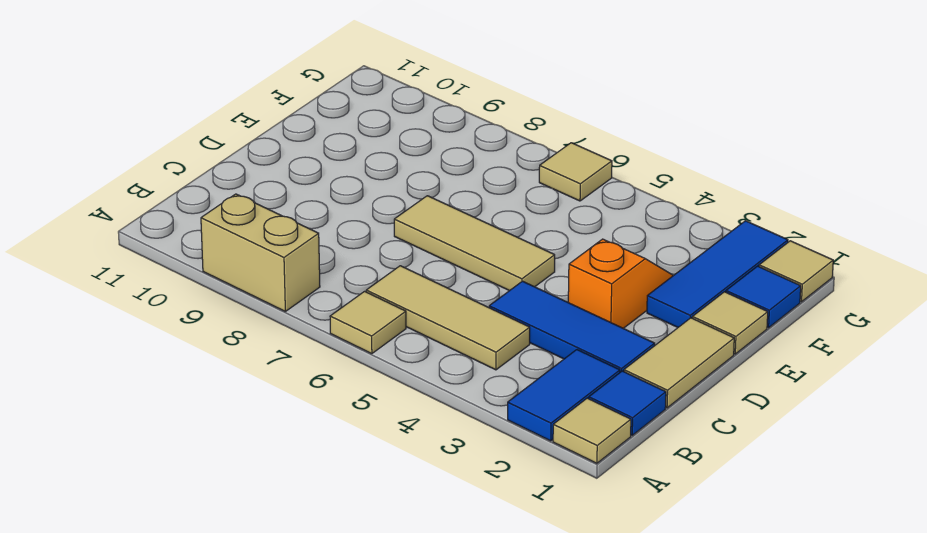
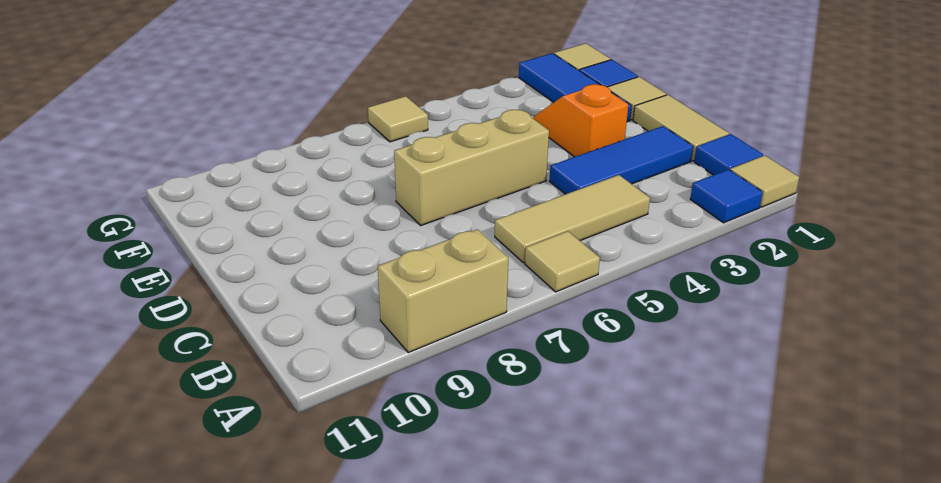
blue tile A2:B2 level 1 -> blue tile A2 level 1
tan tile D5:D7 level 1 -> tan brick D5:D7 level 1

